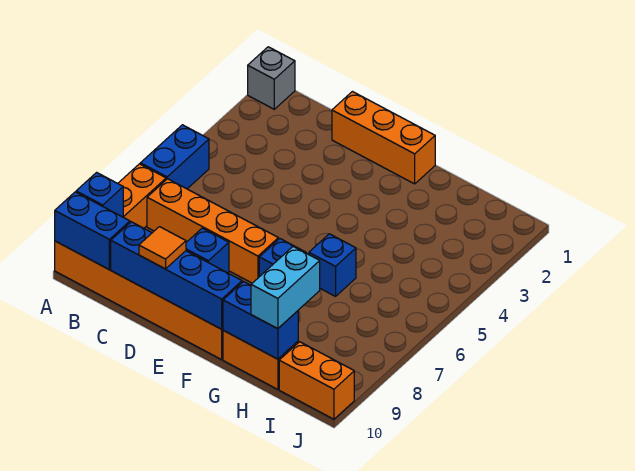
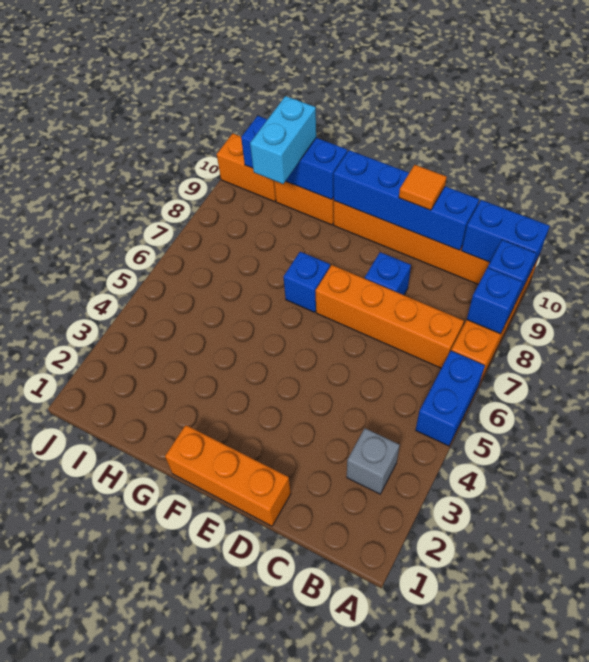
grey brick A1 level 1 -> grey brick B3 level 1
blue brick G6 level 1 -> blue brick A8 level 2
blue brick G10:H10 level 2 -> blue brick G10:I10 level 2

